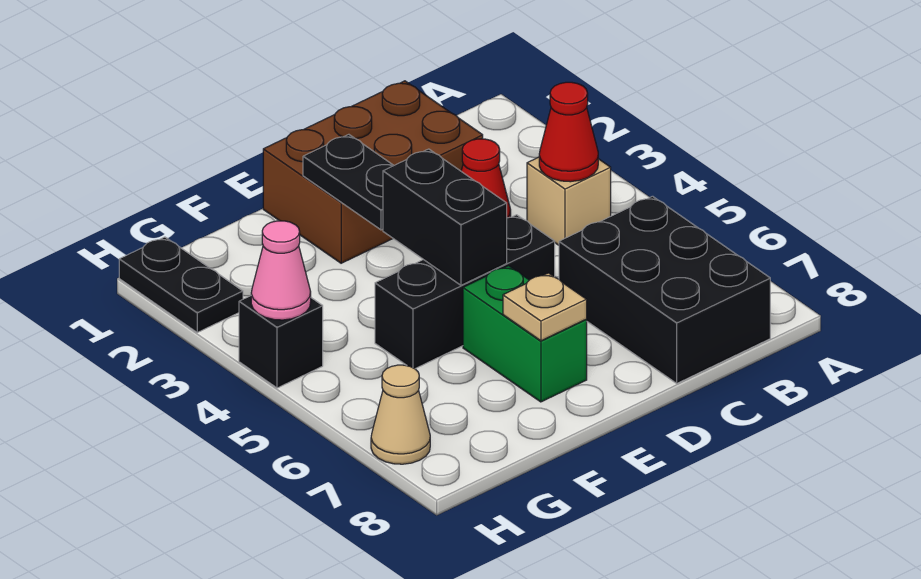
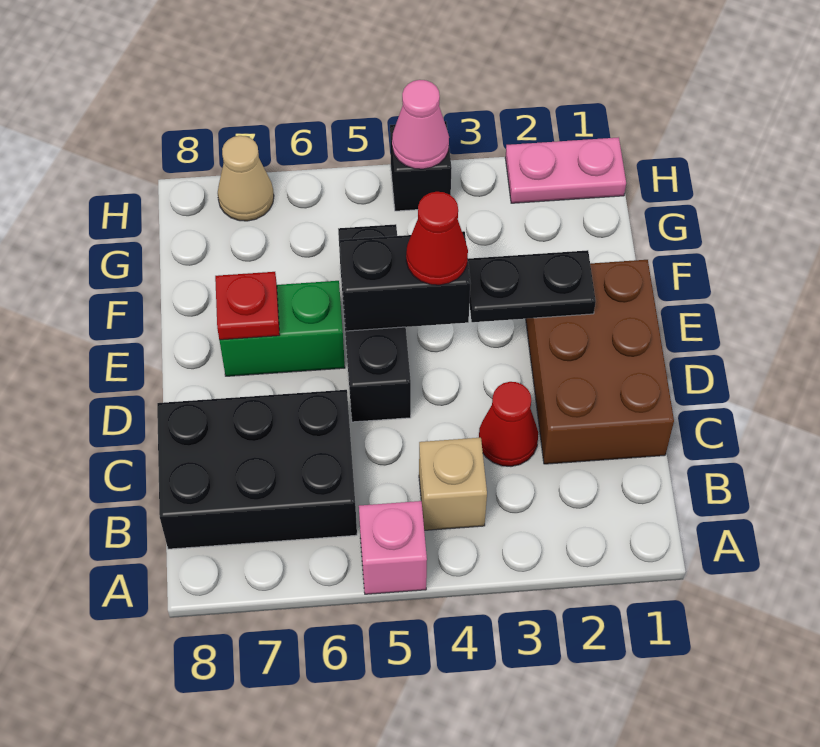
none -> pink brick A5 level 1
red cone B4 level 2 -> red cone E4 level 3
tan plate E7 level 2 -> red plate E7 level 2
black plate H1:H2 level 1 -> pink plate H1:H2 level 1

